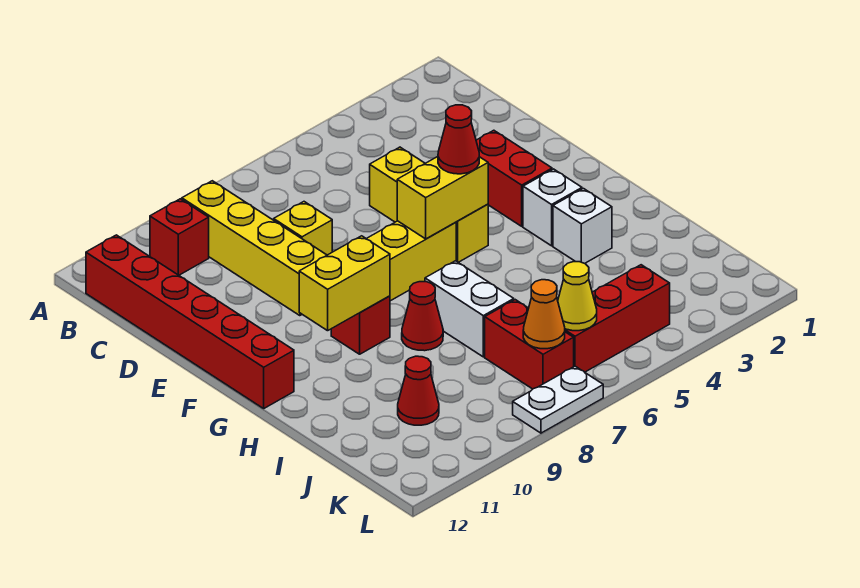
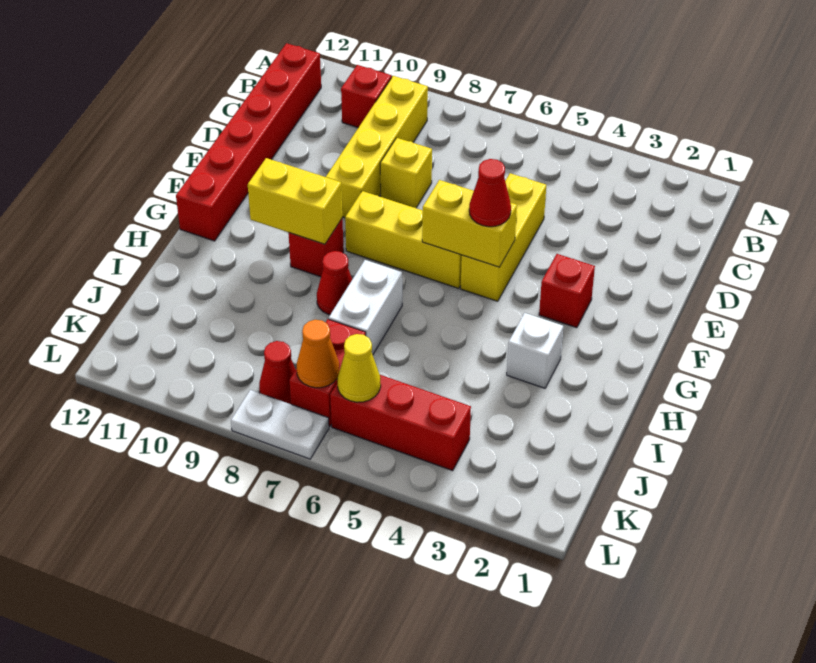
red brick E3:F3 level 1 -> red brick F3 level 1
white brick G3 level 1 -> none
red cone J10 level 1 -> red cone K8 level 1

